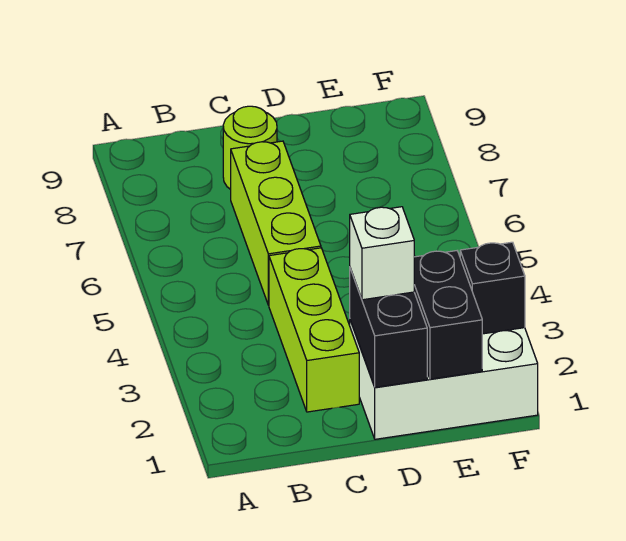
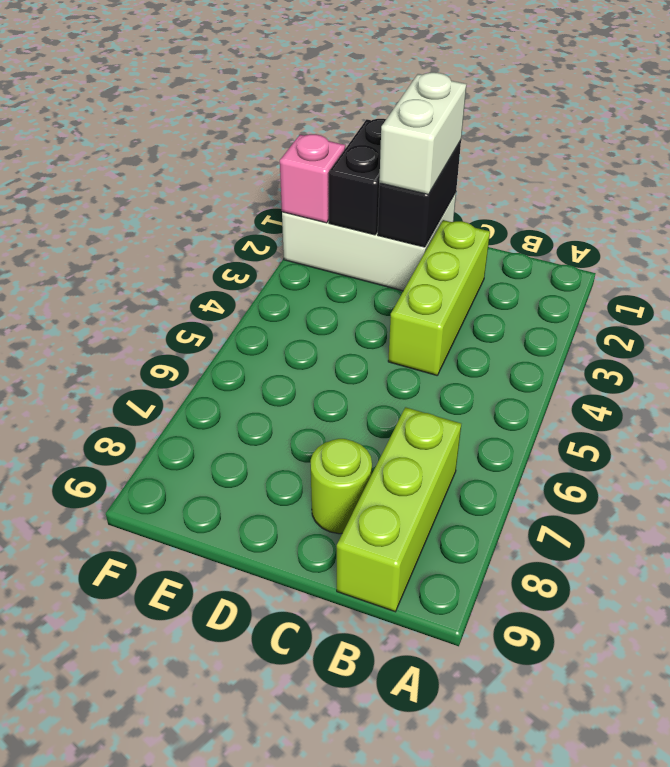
lime brick C5:C7 level 1 -> lime brick B7:B9 level 1
white brick D2 level 3 -> white brick D1:D2 level 3
black brick F2 level 2 -> pink brick F2 level 2

